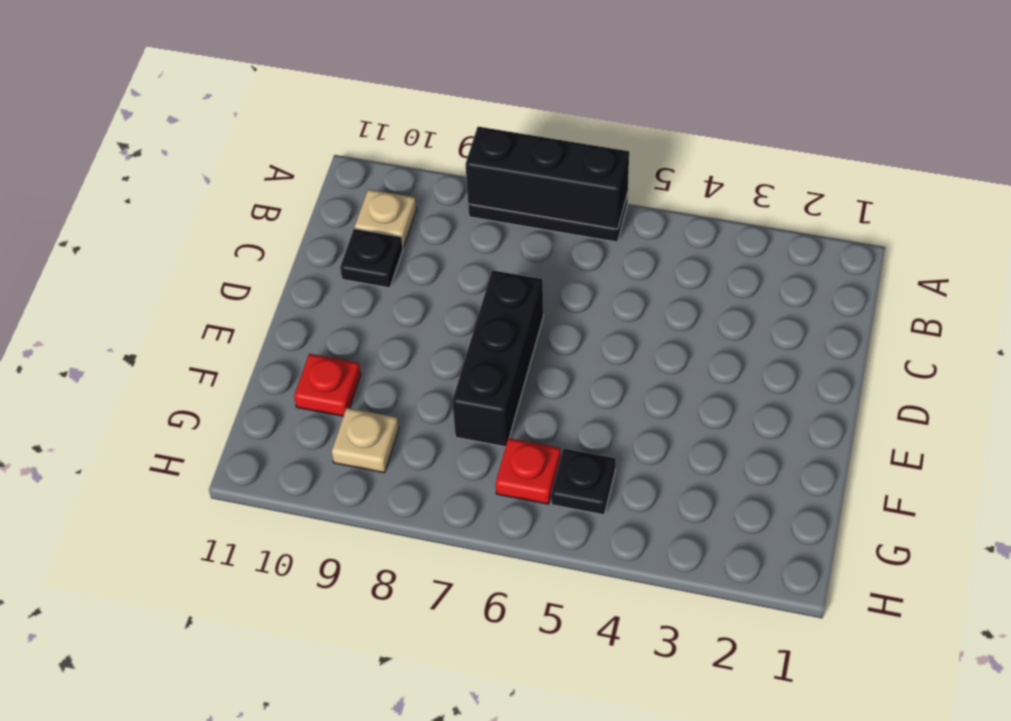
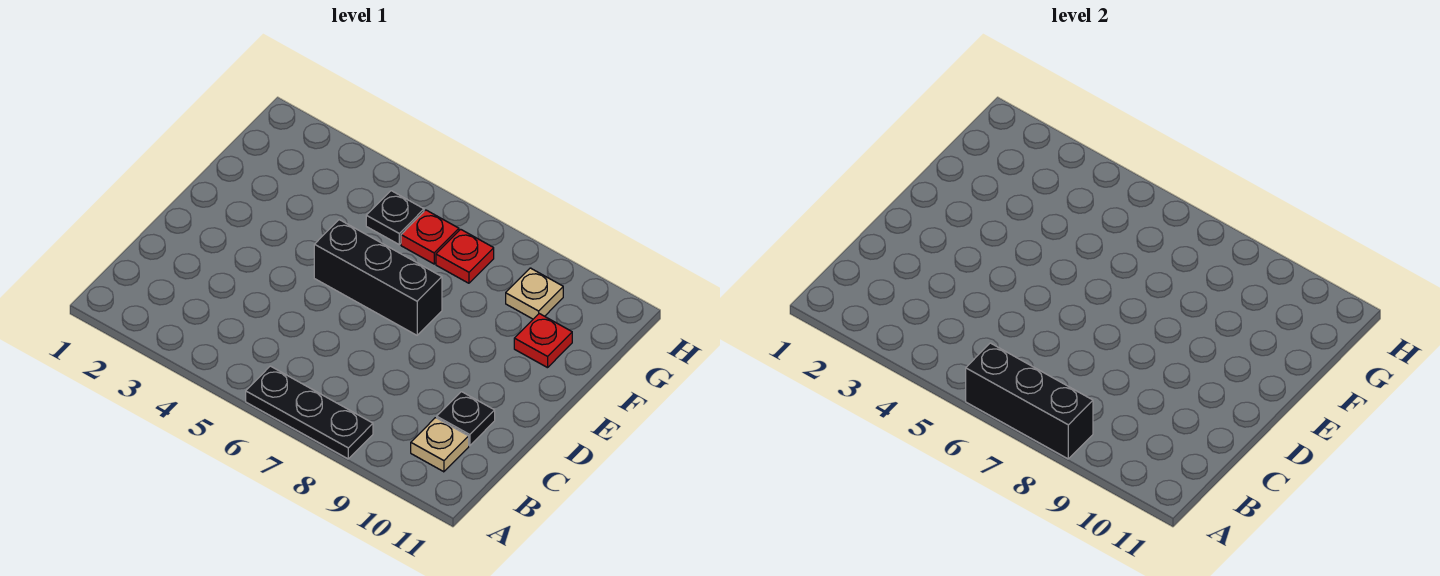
black brick D7:F7 level 1 -> black brick E5:E7 level 1
none -> red plate G7 level 1

